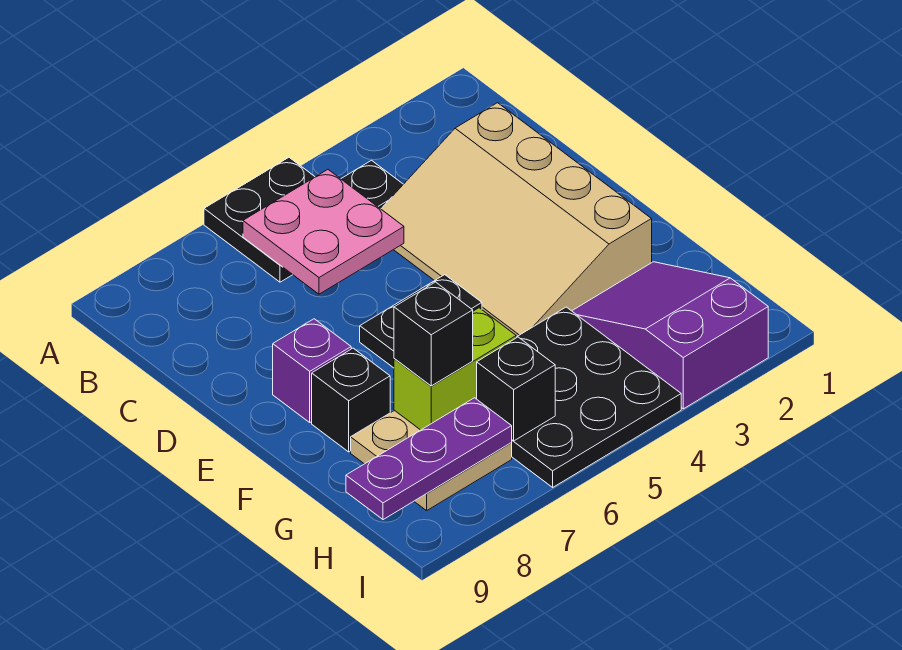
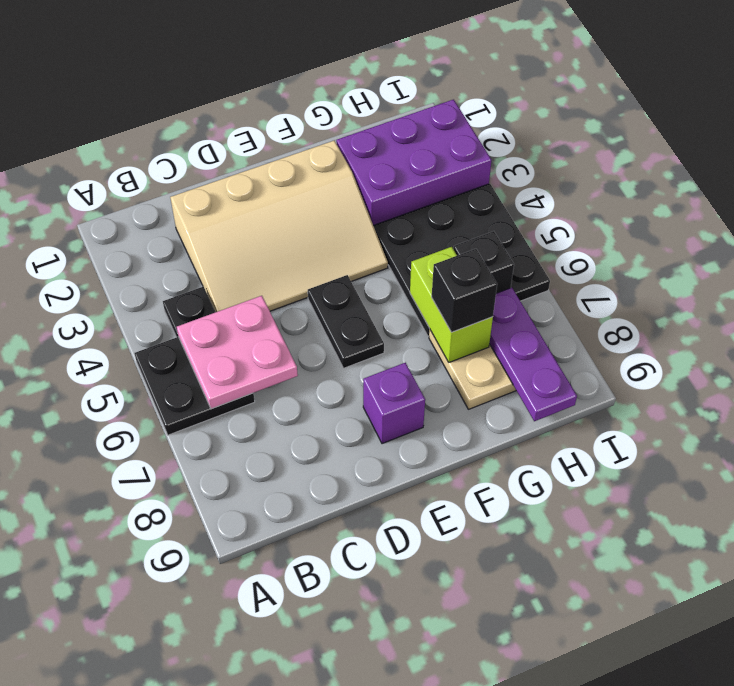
black brick F8 level 1 -> none
purple slope G2:I3 level 1 top I -> purple brick G2:I3 level 1

